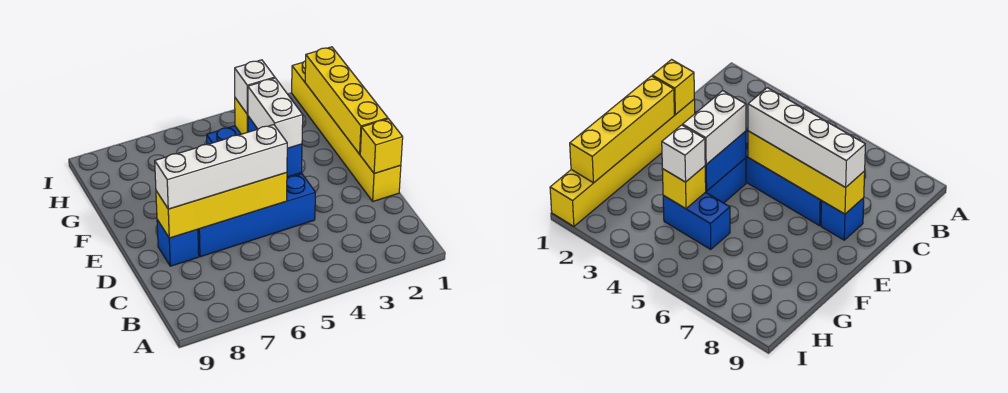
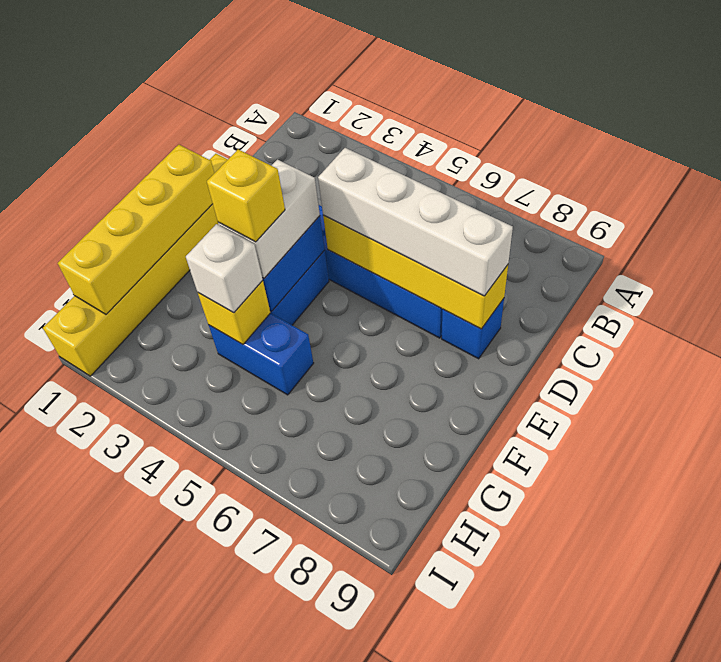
yellow brick D1 level 2 -> yellow brick F4 level 4

